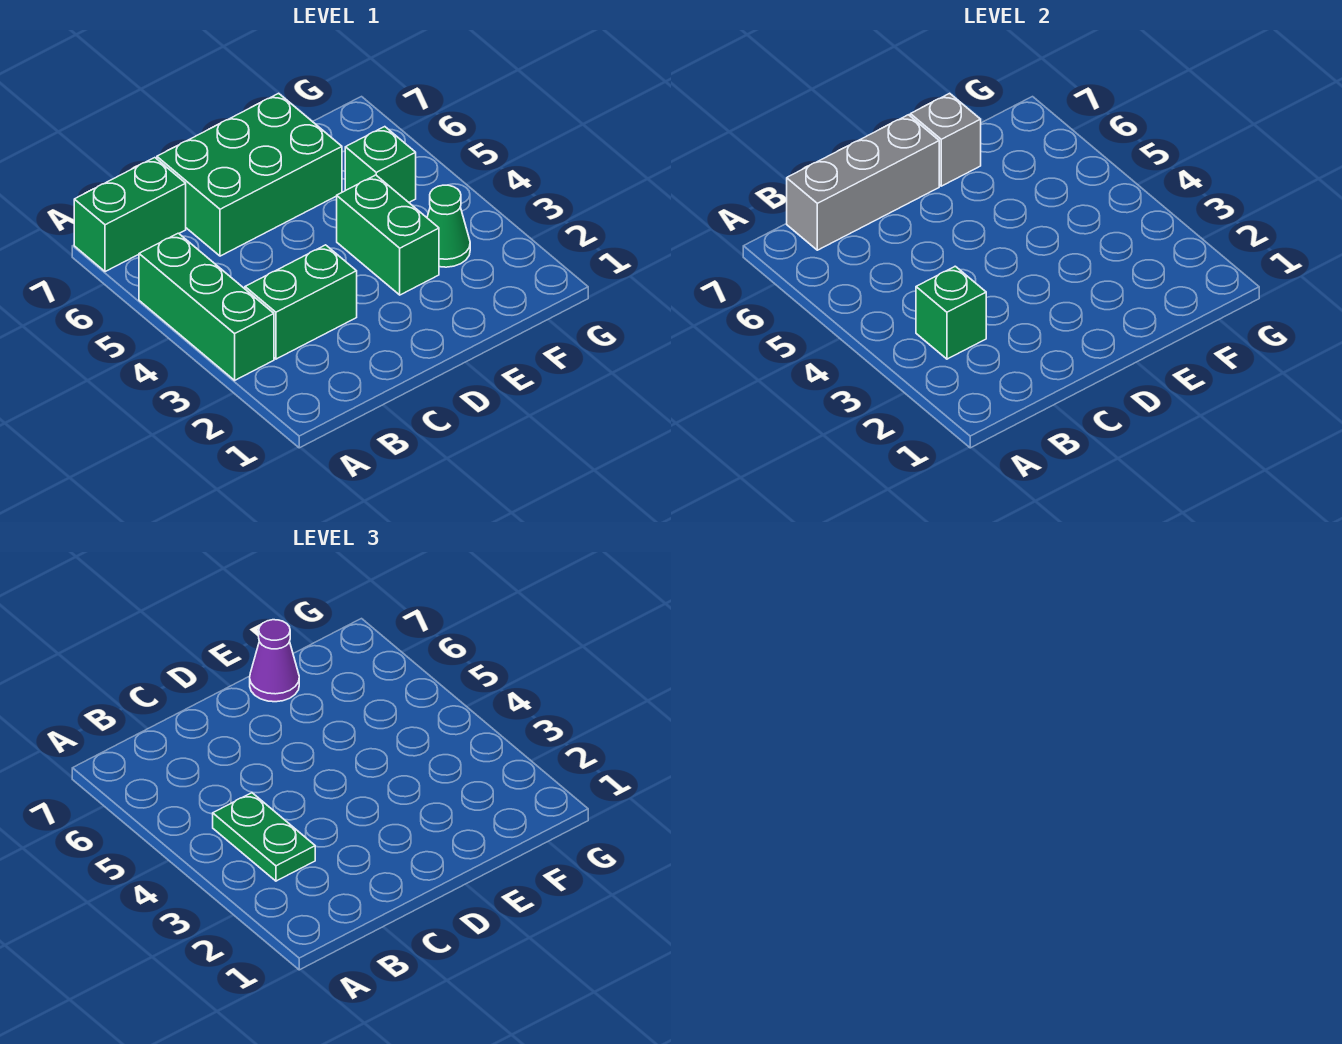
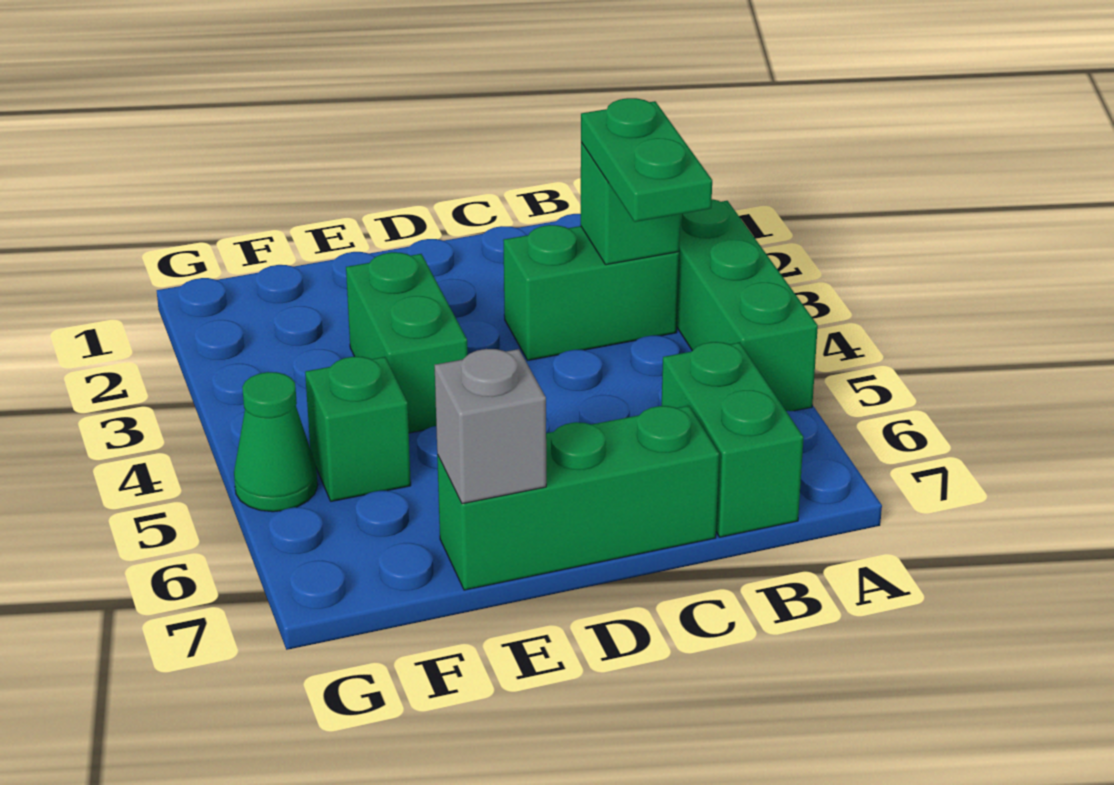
green brick A7:B7 level 1 -> green brick B6:B7 level 1
grey brick B7:D7 level 2 -> none
green brick C6:E7 level 1 -> green brick C7:E7 level 1
purple cone E7 level 3 -> none
green cone F3 level 1 -> green cone G5 level 1

